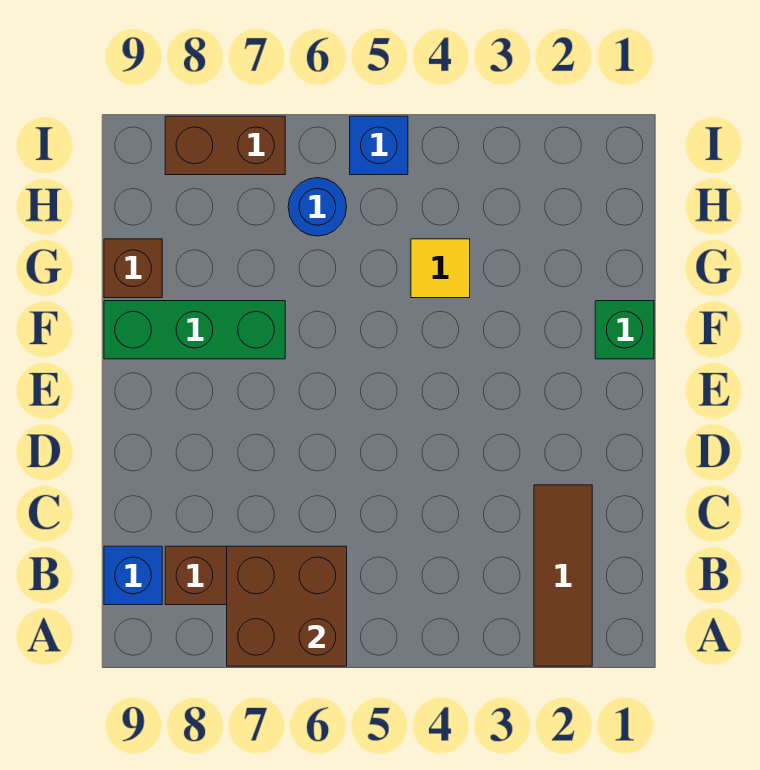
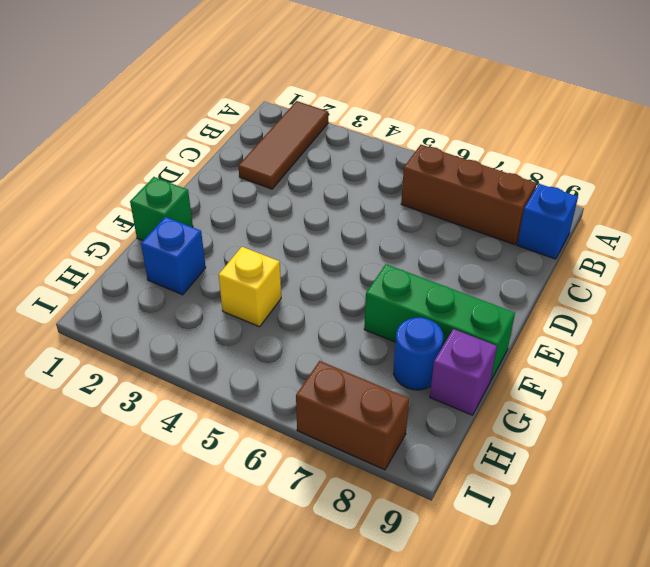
brown brick A6:B7 level 2 -> none
yellow tile G4 level 1 -> yellow brick G4 level 1
brown brick G9 level 1 -> purple brick G9 level 1
blue round brick H6 level 1 -> blue round brick G8 level 1
blue brick I5 level 1 -> blue brick G2 level 1

